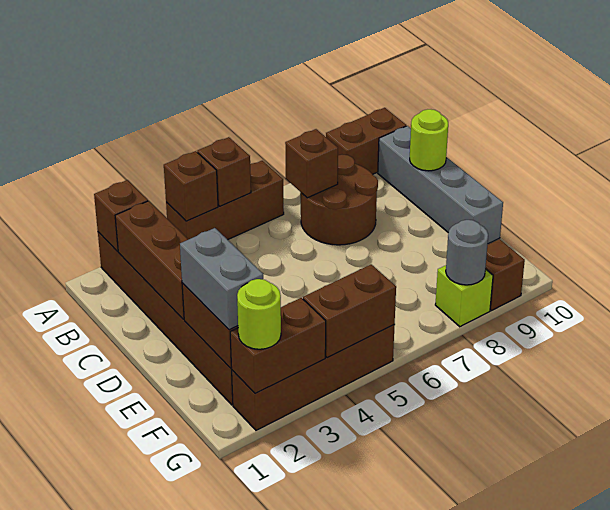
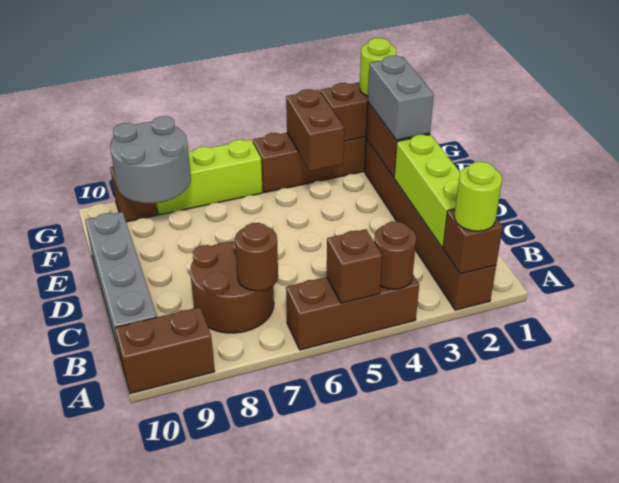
brown brick A4 level 2 -> brown round brick A4 level 2
brown brick B2:D2 level 2 -> lime brick B2:D2 level 2
brown brick B7 level 2 -> brown round brick B7 level 2
lime round brick C10 level 2 -> lime round brick A2 level 3
brown brick G4:G5 level 2 -> brown brick F4:G4 level 2
lime brick G8 level 1 -> lime brick G6:G8 level 1
grey round brick G8 level 2 -> grey round brick F8:G9 level 2

